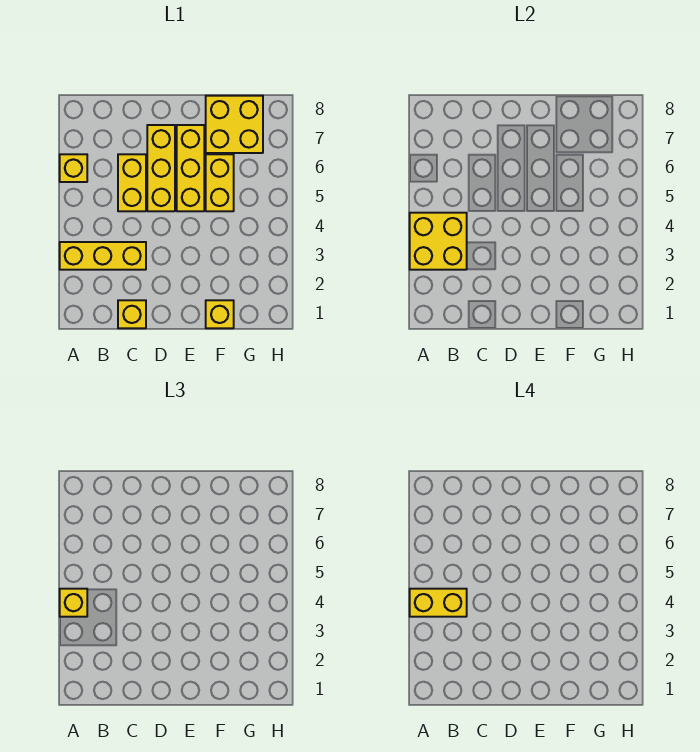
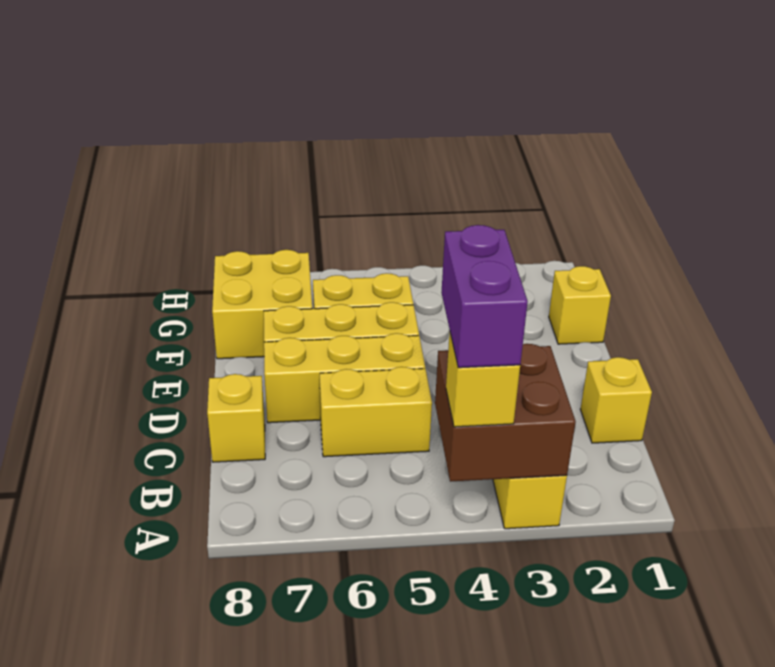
yellow brick A3:B4 level 2 -> brown brick A3:B4 level 2
yellow brick A4:B4 level 4 -> purple brick A4:B4 level 4
yellow brick A6 level 1 -> yellow brick C8 level 1

